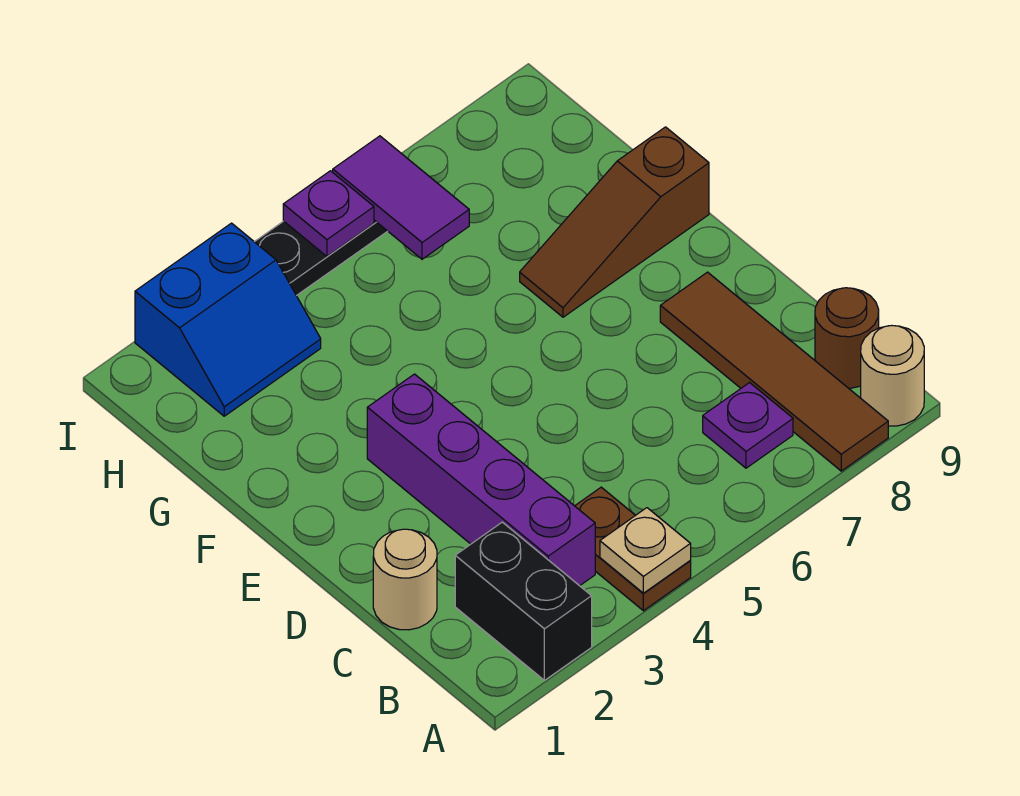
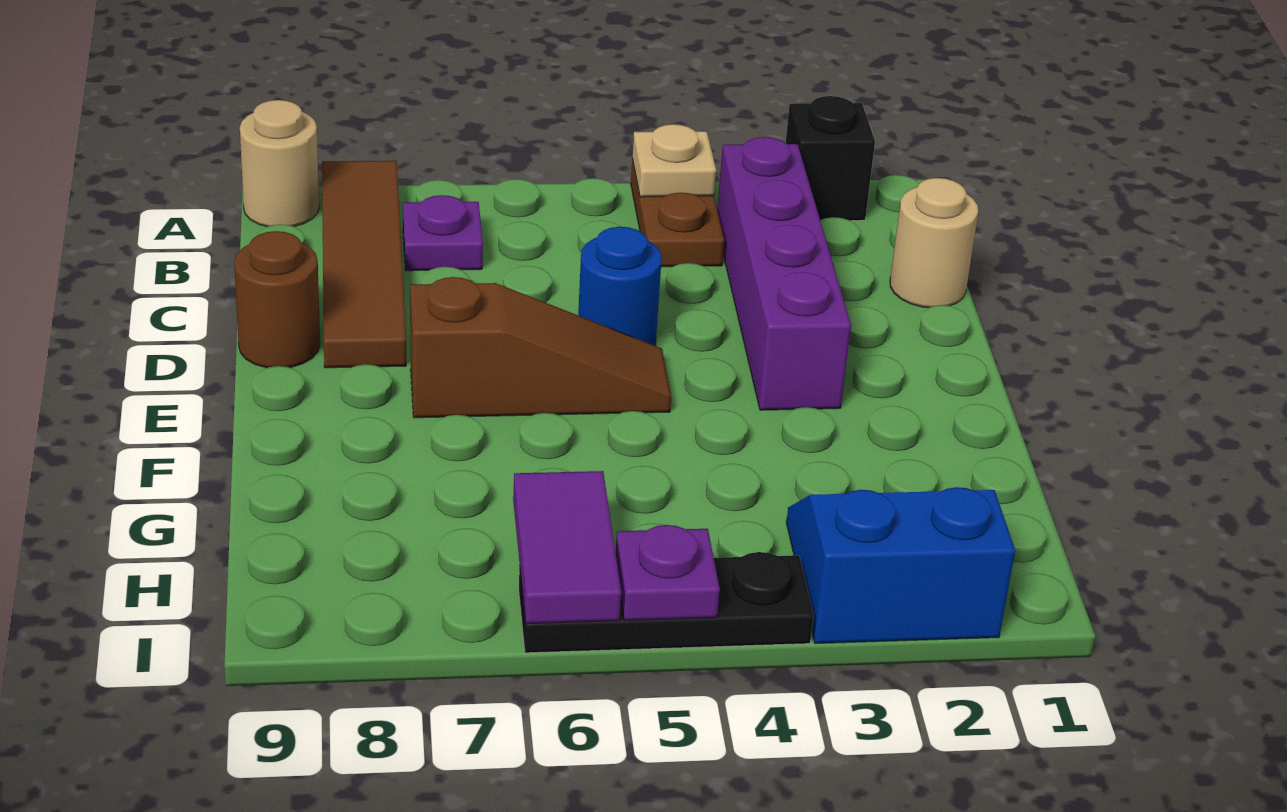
black brick A2:B2 level 1 -> black brick A2 level 1
brown round brick B9 level 1 -> brown round brick D9 level 1
none -> blue round brick D5 level 1
brown slope F7:F9 level 1 top 9 -> brown slope E5:E7 level 1 top 7

